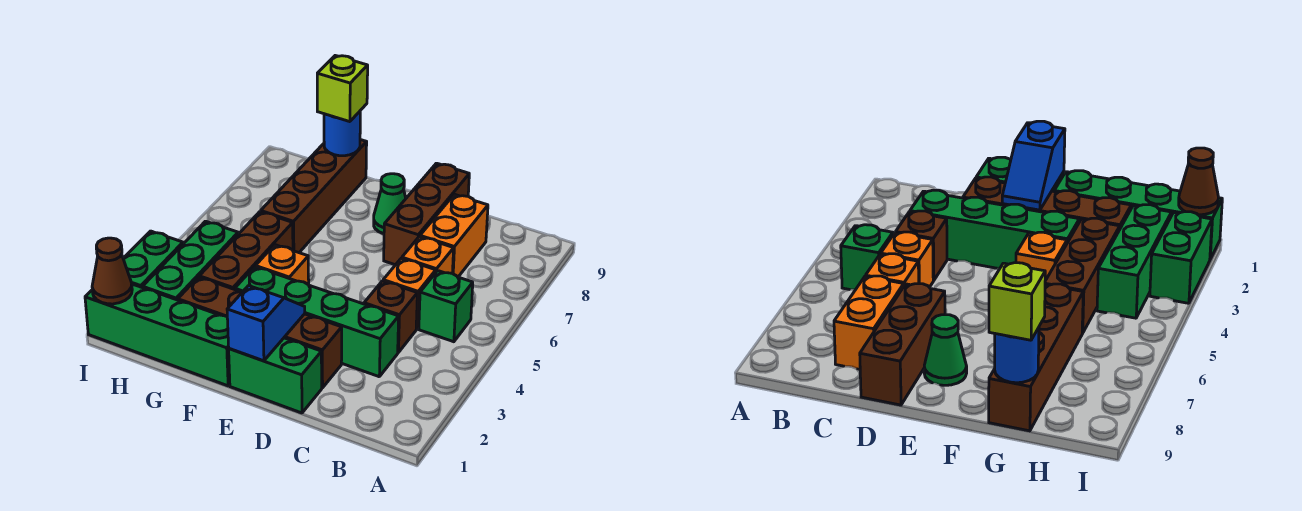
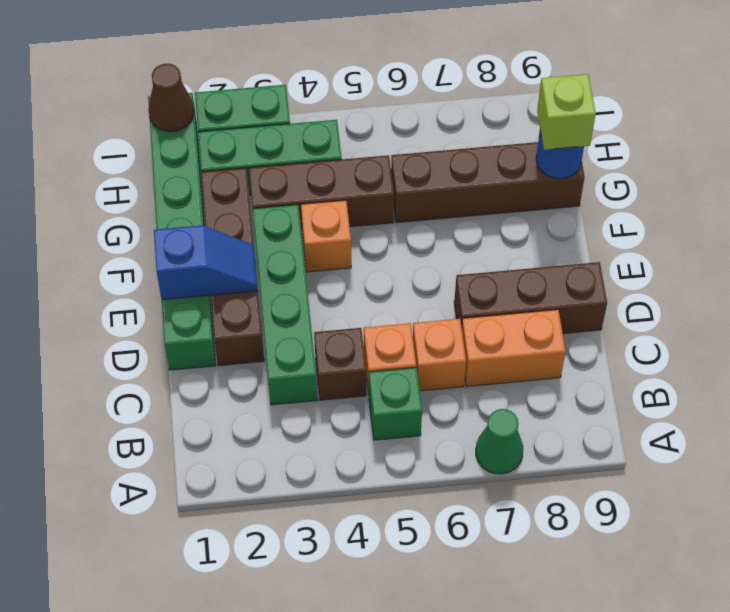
green cone E8 level 1 -> green cone A7 level 1

